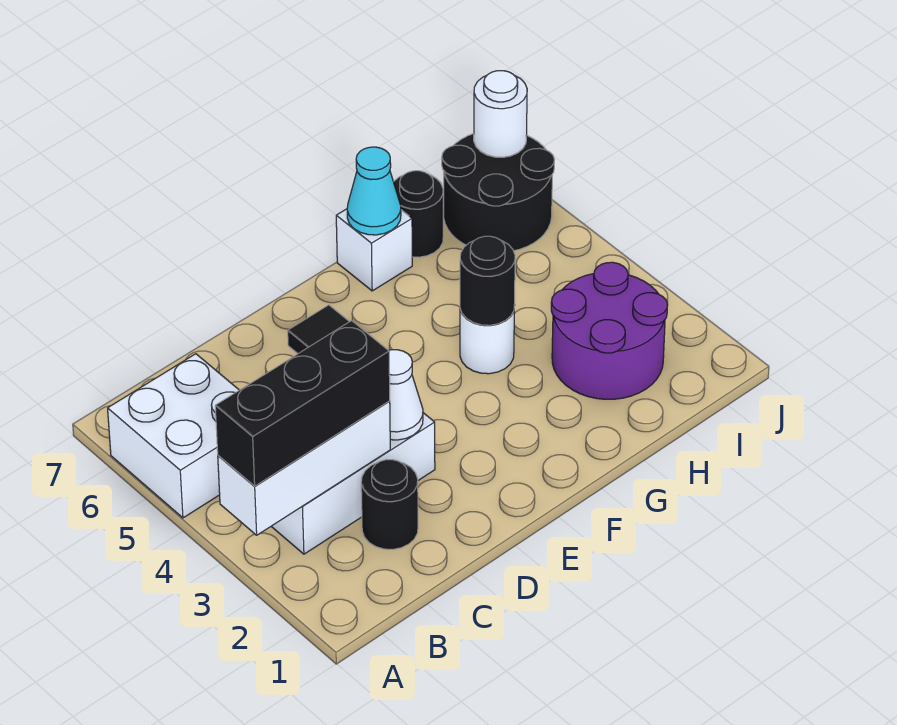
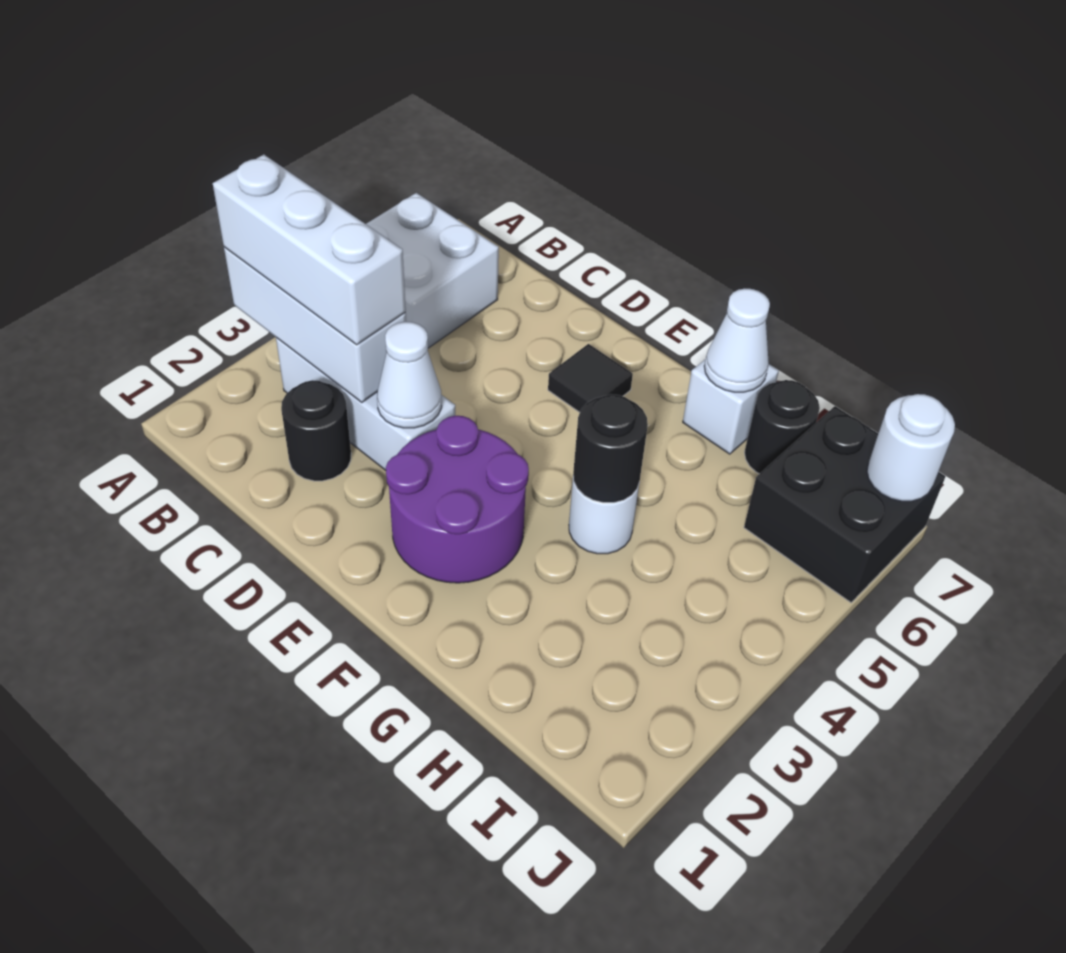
black brick A3:C3 level 3 -> white brick A3:C3 level 3
cyan cone G7 level 2 -> white cone G7 level 2
purple round brick H2:I3 level 1 -> purple round brick E2:F3 level 1
black round brick I6:J7 level 1 -> black brick I6:J7 level 1

